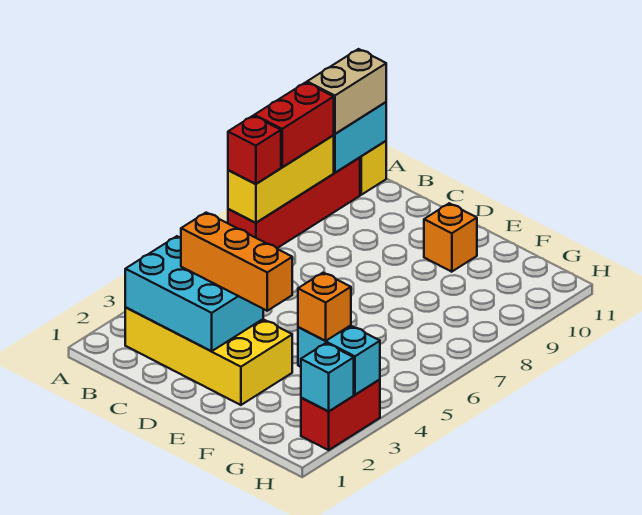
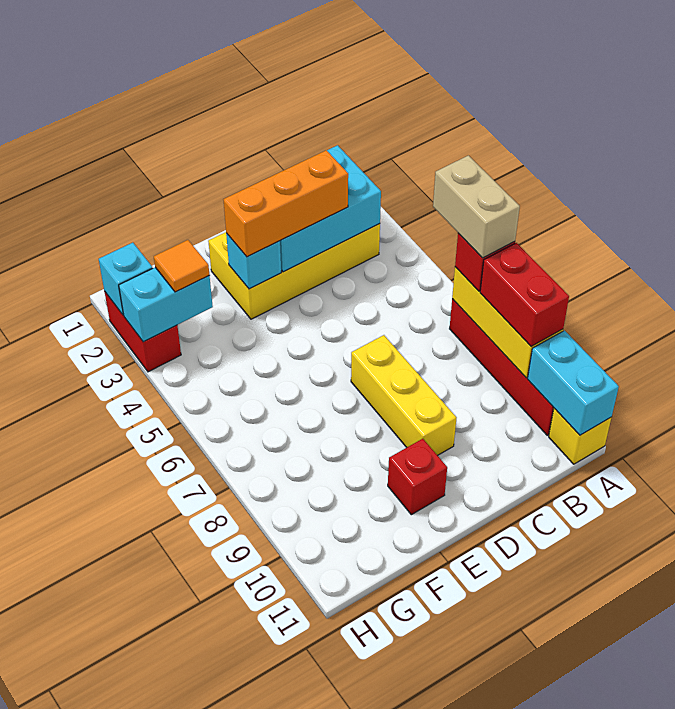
tan brick A10:A11 level 3 -> tan brick A6:A7 level 4
none -> yellow brick D7:D9 level 1
none -> cyan brick E3 level 2
orange brick E10 level 1 -> red brick E10 level 1
orange brick G3 level 3 -> orange tile G3 level 3

